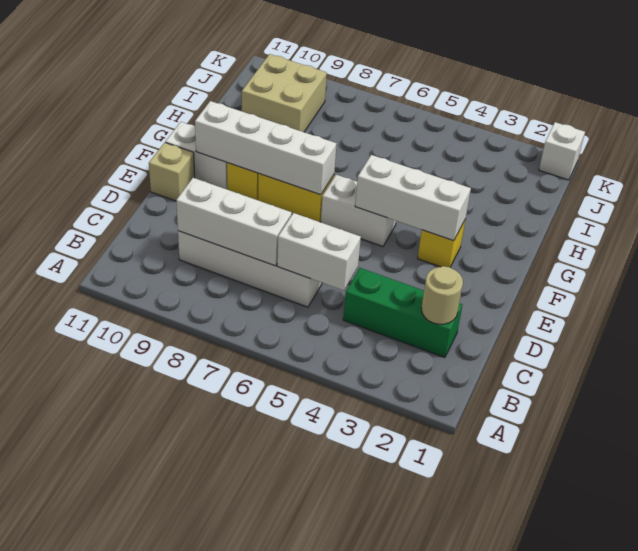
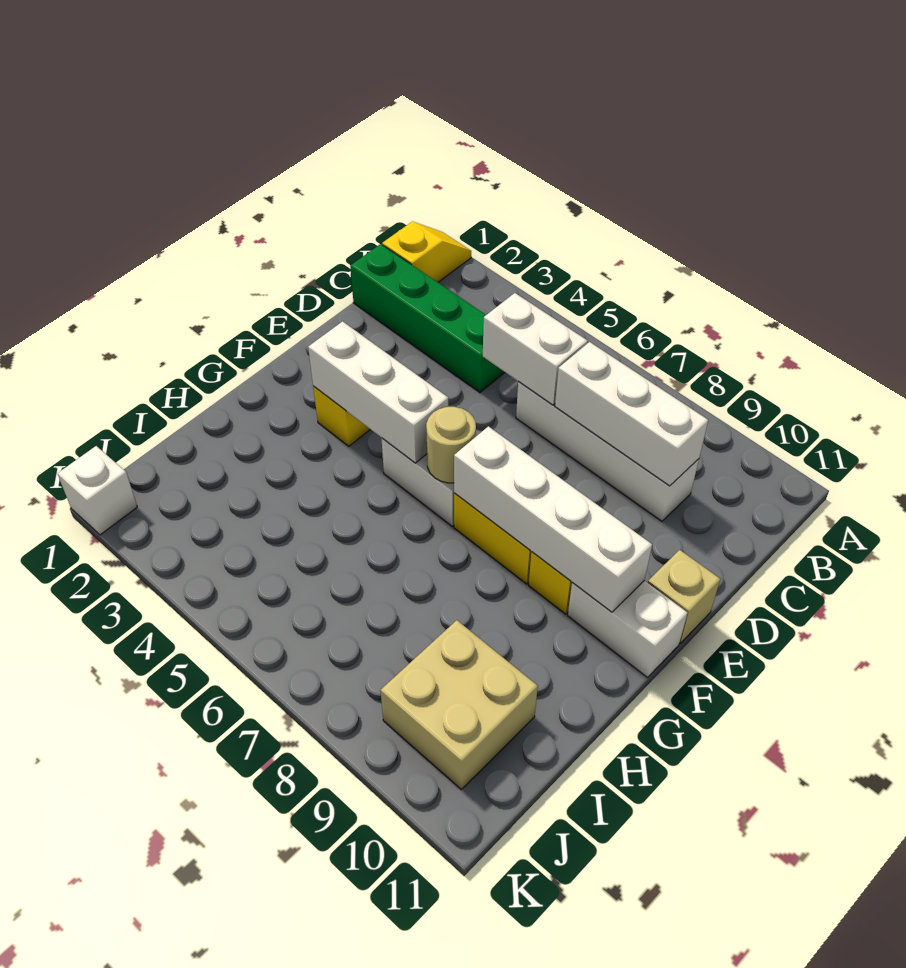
none -> yellow slope A1:B1 level 1 top B
green brick C2:C4 level 1 -> green brick C1:C4 level 1
tan round brick C2 level 2 -> tan round brick F6 level 2

